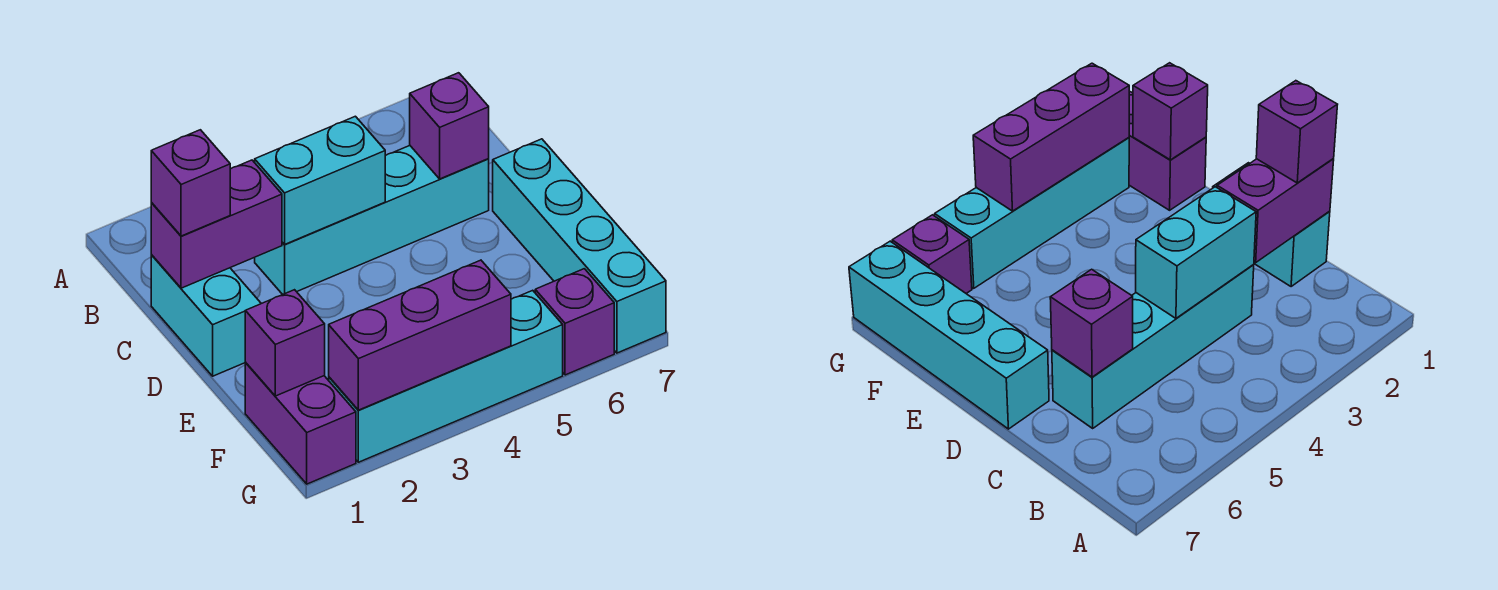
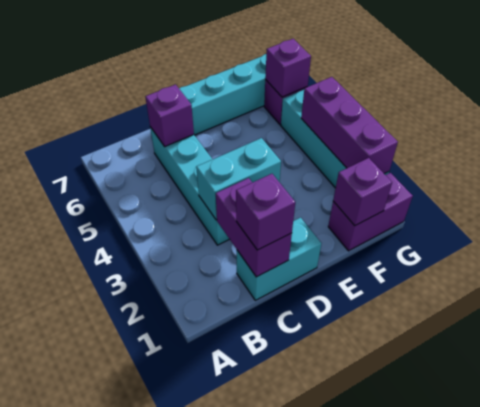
cyan brick C3:C4 level 2 -> cyan brick C3:D3 level 2
none -> purple brick G6 level 2

